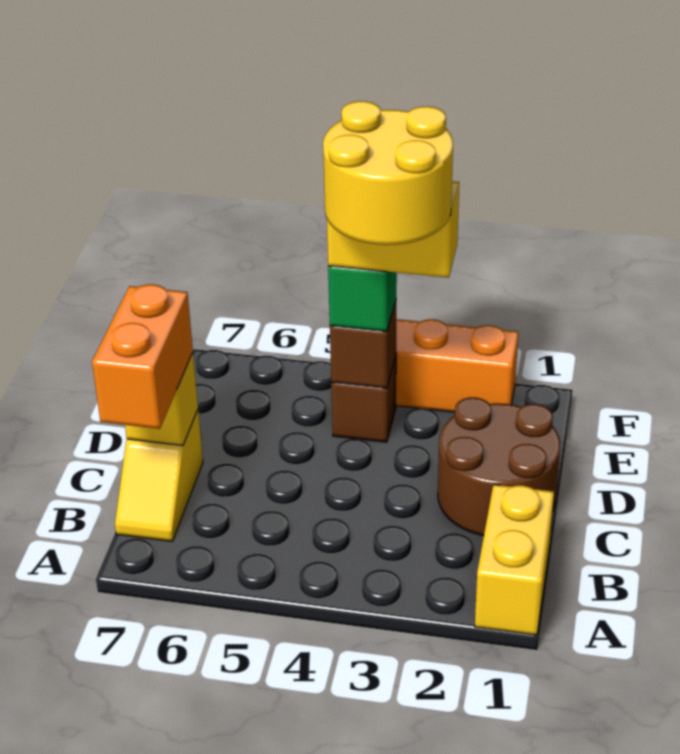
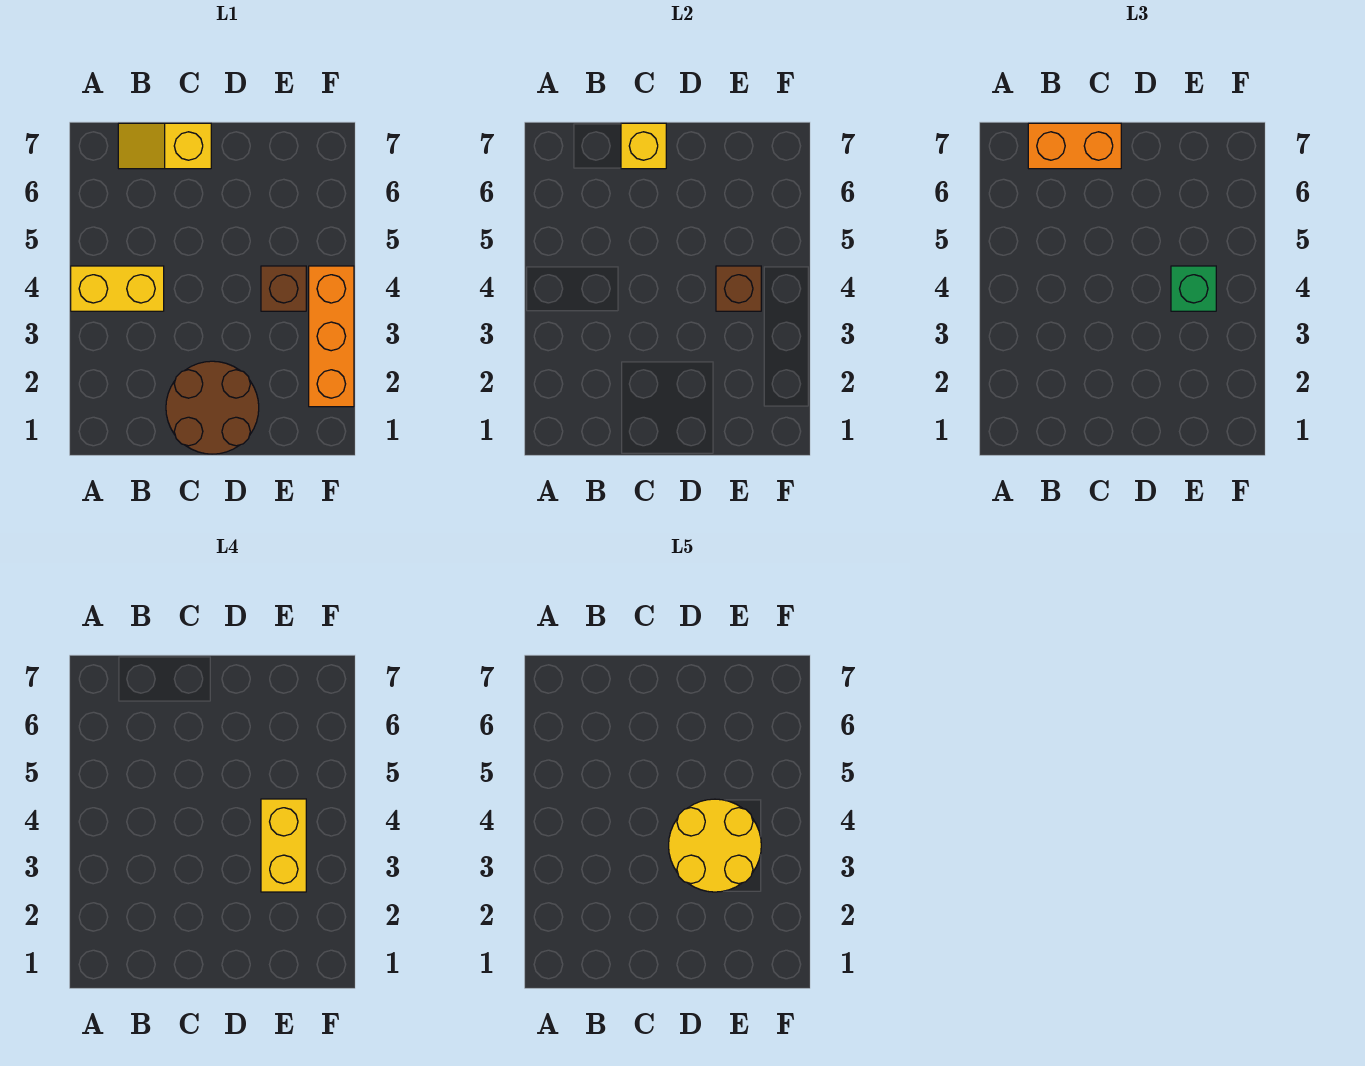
yellow brick A1:B1 level 1 -> yellow brick A4:B4 level 1

